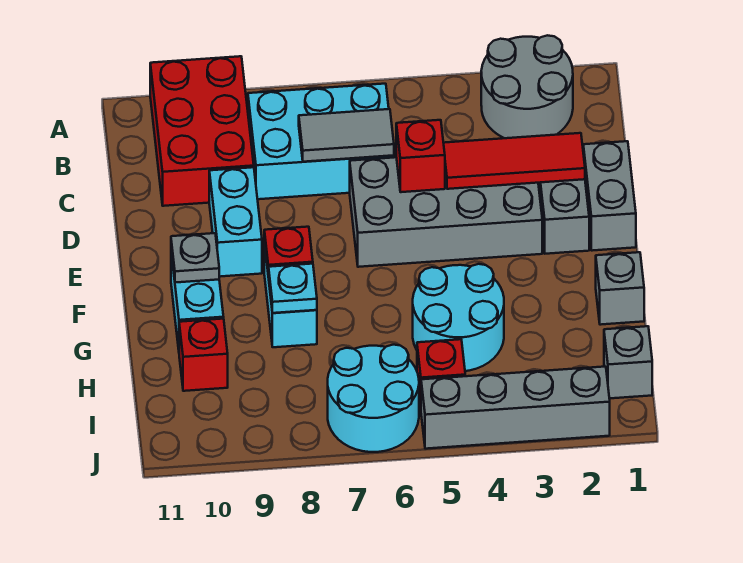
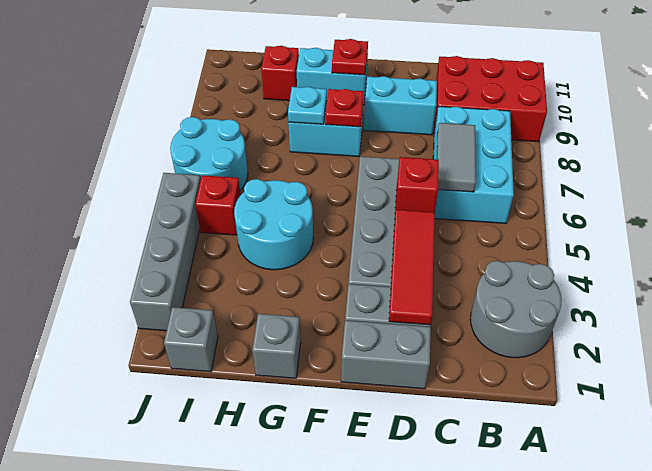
grey plate F10 level 2 -> red plate F10 level 2

